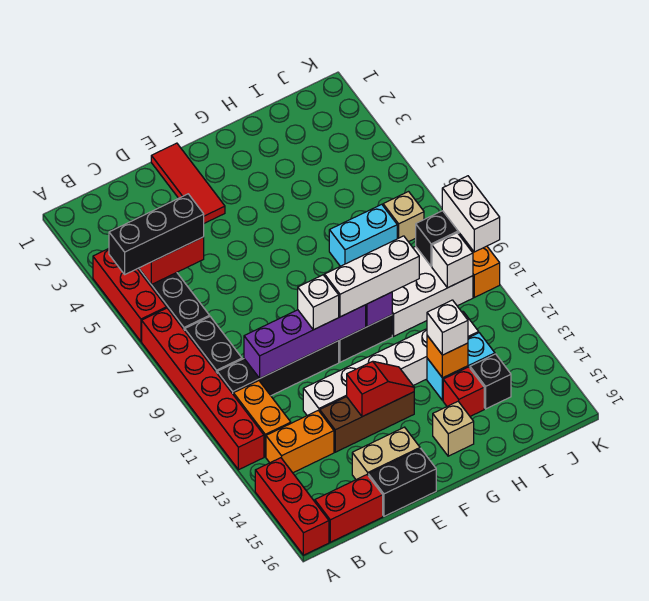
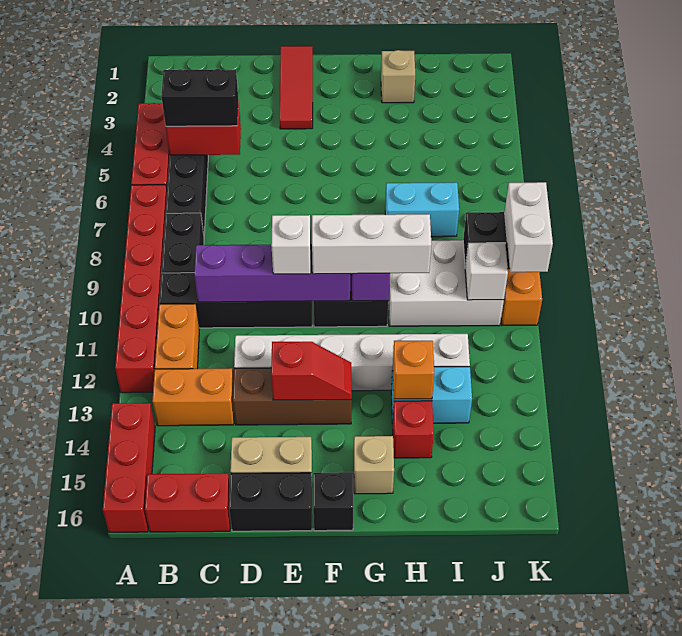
black brick A5:C5 level 3 -> black brick B5:C5 level 3
white brick H13 level 3 -> none
black brick I14 level 1 -> black brick F16 level 1
tan brick J7 level 1 -> tan brick H2 level 1

